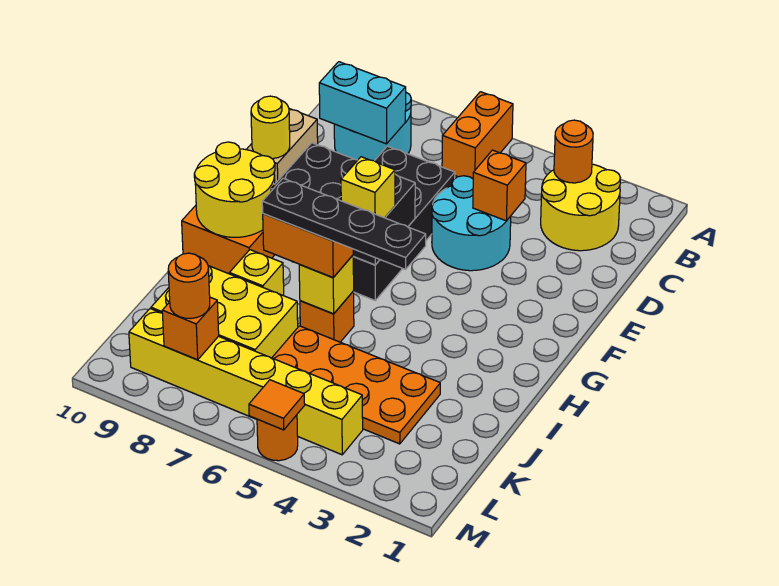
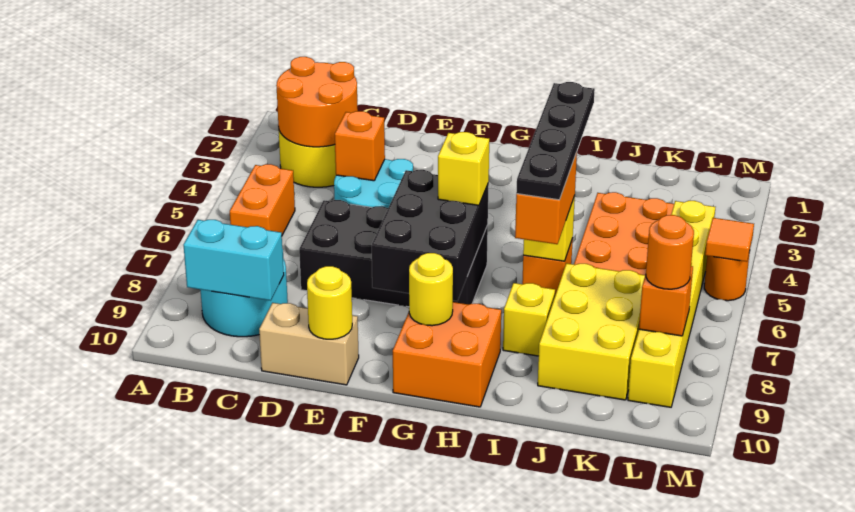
orange brick A6:B6 level 1 -> orange brick B5:B6 level 1
orange round brick B3 level 2 -> orange round brick B2:C3 level 2
cyan brick C8:C9 level 2 -> cyan brick B9:C9 level 2
yellow round brick G9:H10 level 2 -> yellow round brick G9 level 2

